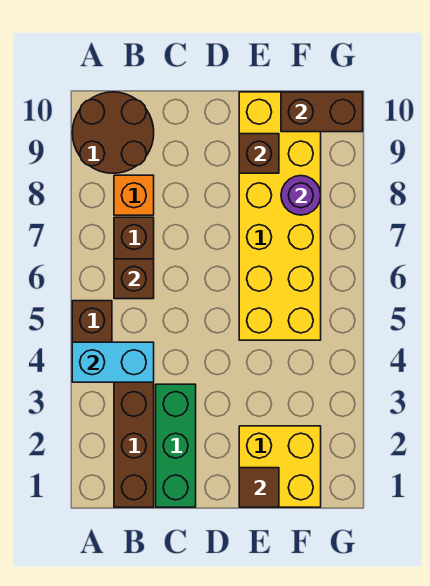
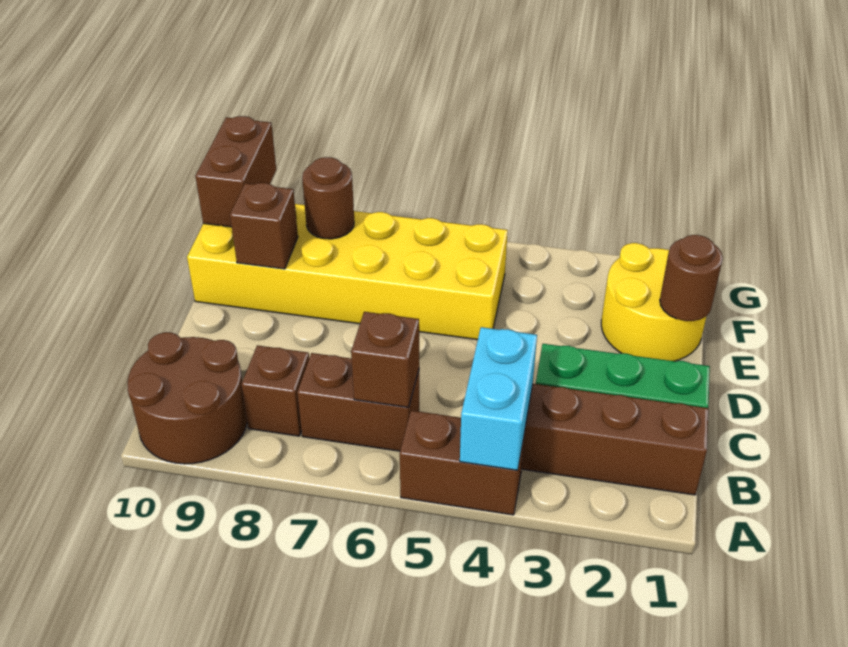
orange brick B8 level 1 -> brown brick B8 level 1
yellow brick E1:F2 level 1 -> yellow round brick E1:F2 level 1
brown tile E1 level 2 -> brown round brick E1 level 2
purple round brick F8 level 2 -> brown round brick F8 level 2

